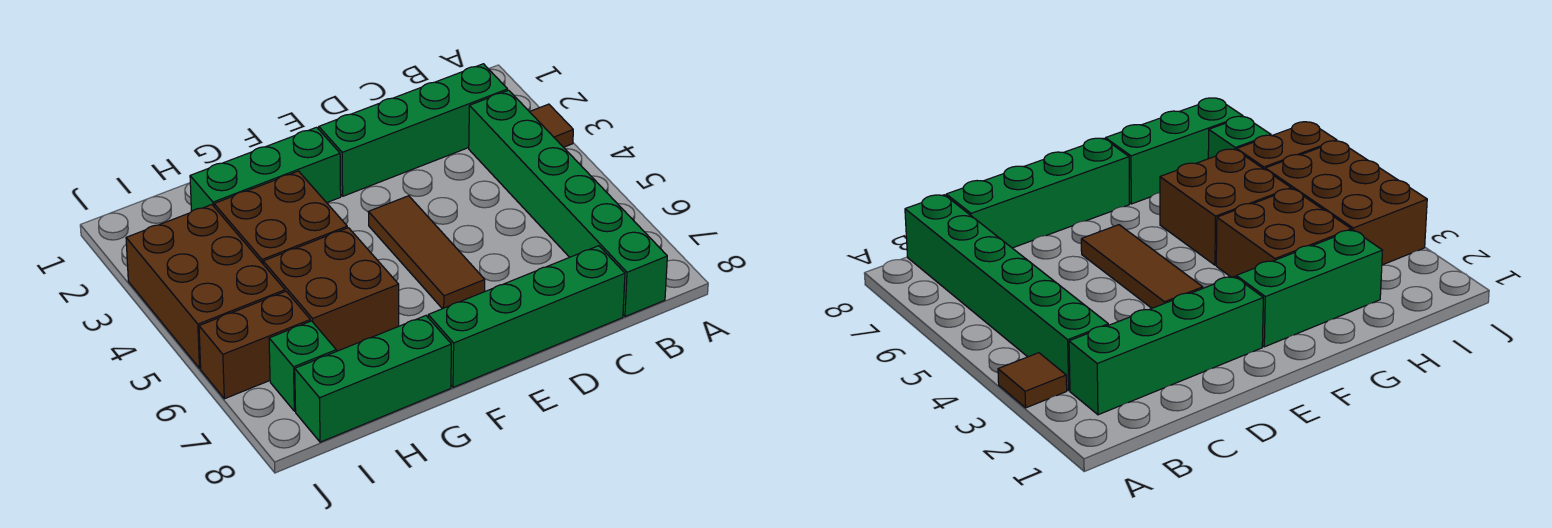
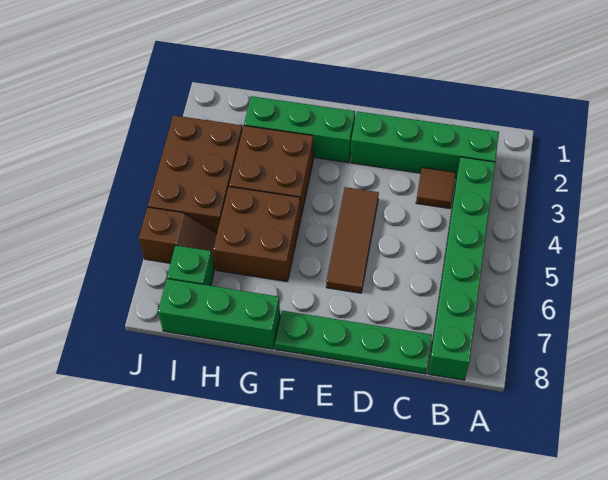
brown tile A3 level 1 -> brown tile C3 level 1
green brick C8:F8 level 1 -> green plate C8:F8 level 1
brown brick I6:J6 level 1 -> brown slope I6:J6 level 1 top J

